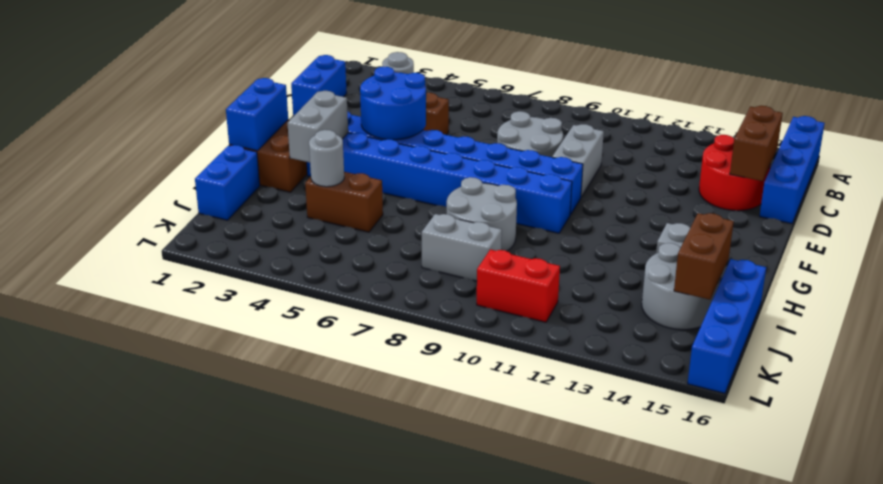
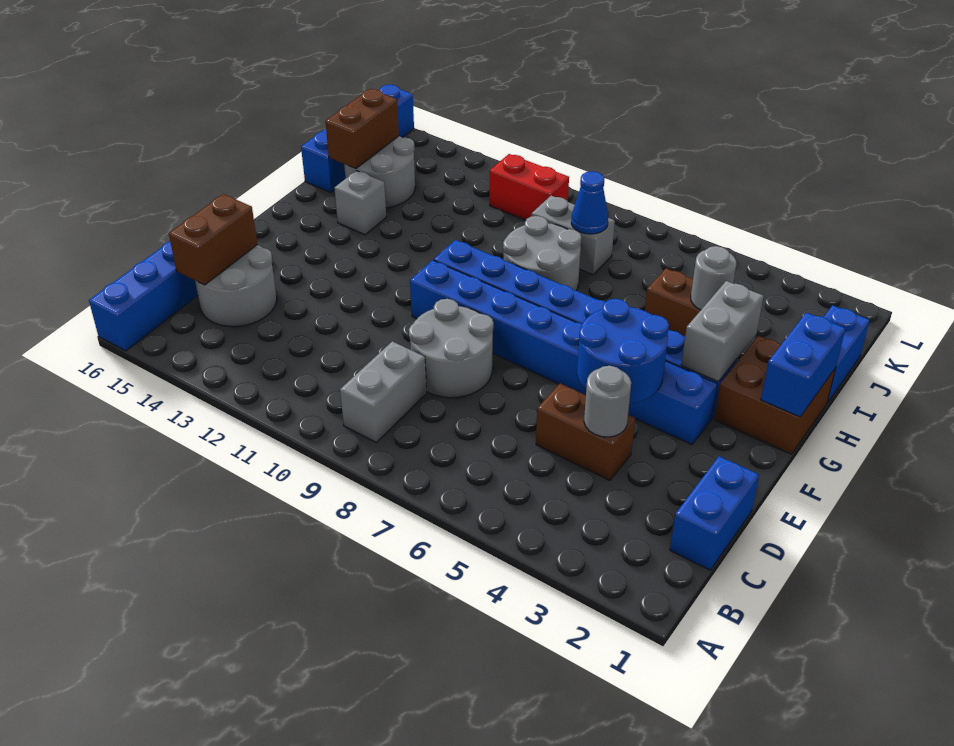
red round brick C14:D15 level 1 -> grey round brick C14:D15 level 1
grey brick D10:E10 level 1 -> grey brick B9:C9 level 1
none -> blue cone J8 level 2

